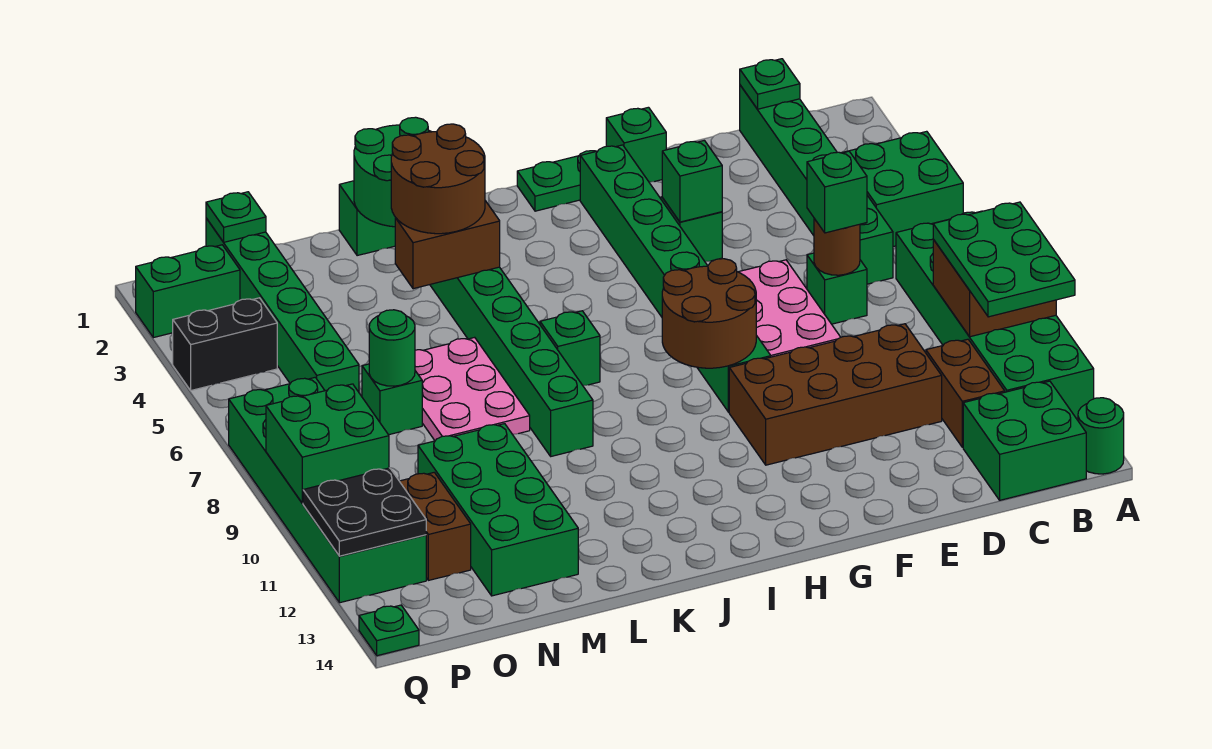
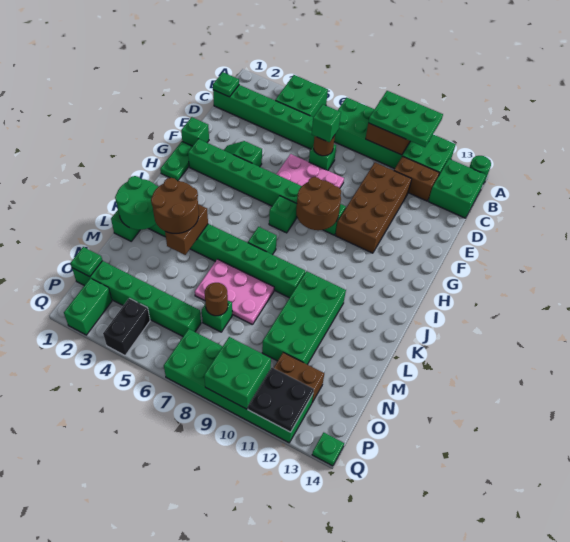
green brick F4 level 2 -> green brick H7 level 1
green brick M10:N13 level 1 -> green brick K10:N11 level 1
green round brick N7 level 2 -> brown round brick N7 level 2

